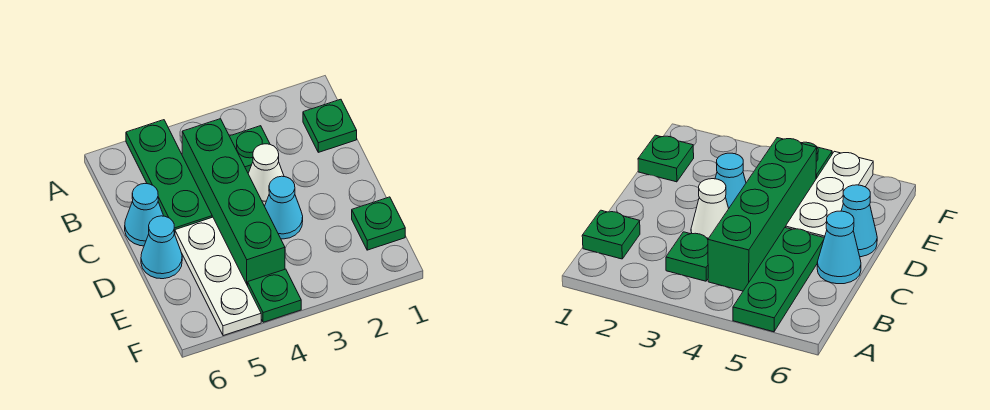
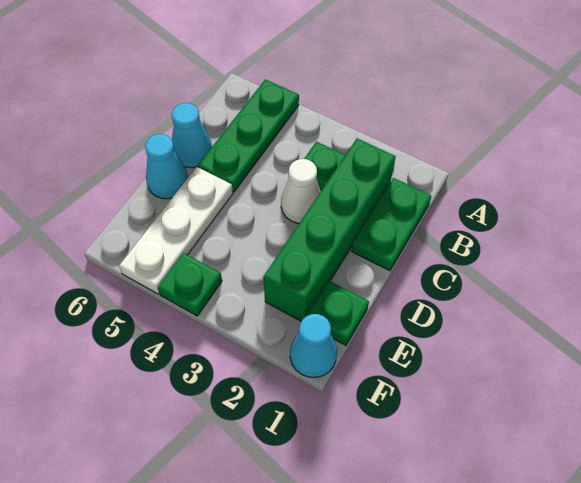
green plate B1 level 1 -> green plate B1:C1 level 1
green brick B4:E4 level 1 -> green brick B2:E2 level 1
cyan cone D3 level 1 -> cyan cone F1 level 1

